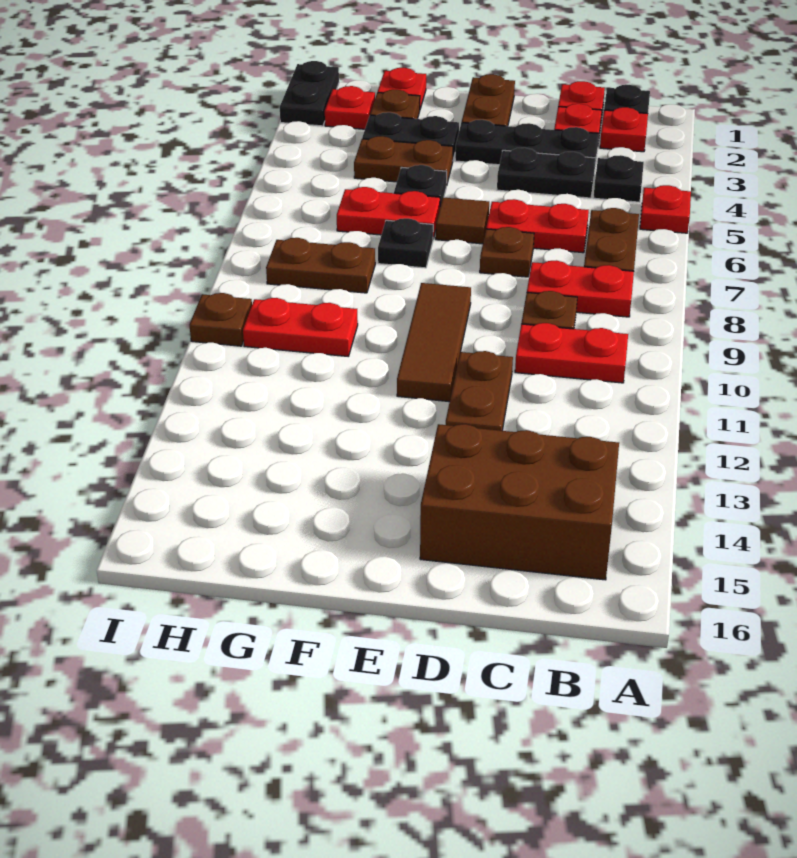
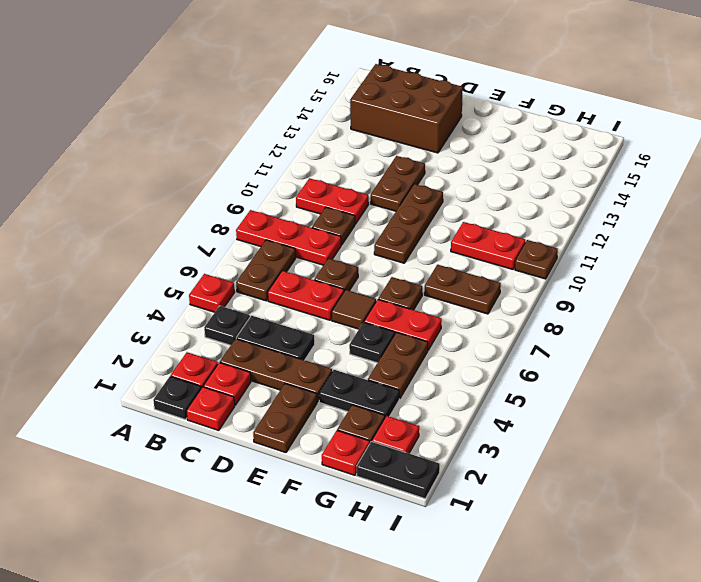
red plate B8:C8 level 1 -> red plate A8:C8 level 1
black plate C3:E3 level 1 -> brown plate C3:E3 level 1
brown tile E9:E11 level 1 -> brown plate E9:E11 level 1
brown plate F4:G4 level 1 -> brown plate G4:G5 level 1
black plate F7 level 1 -> brown plate F7 level 1
black plate I1:I2 level 1 -> black plate H1:I1 level 1

